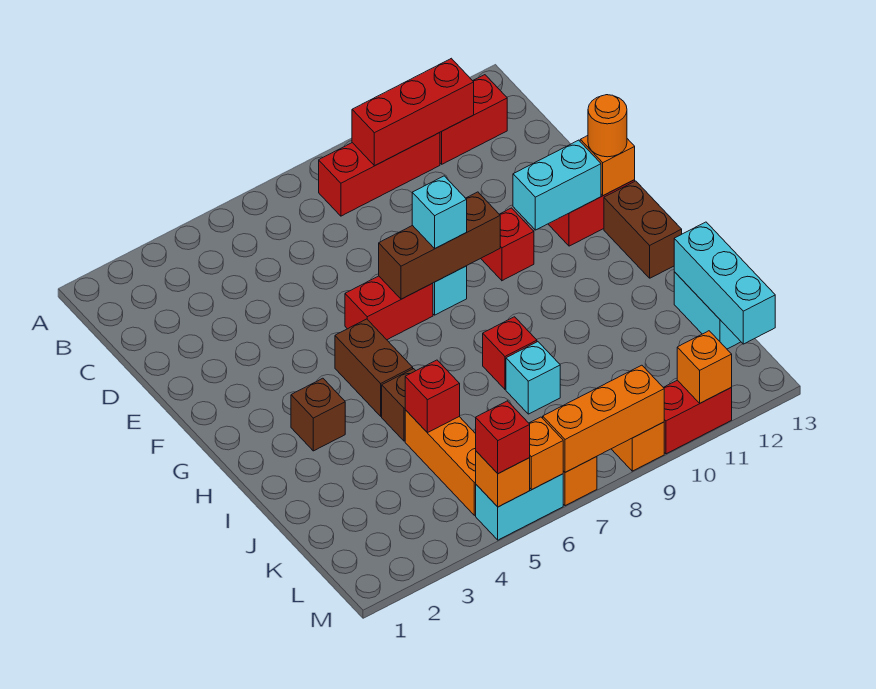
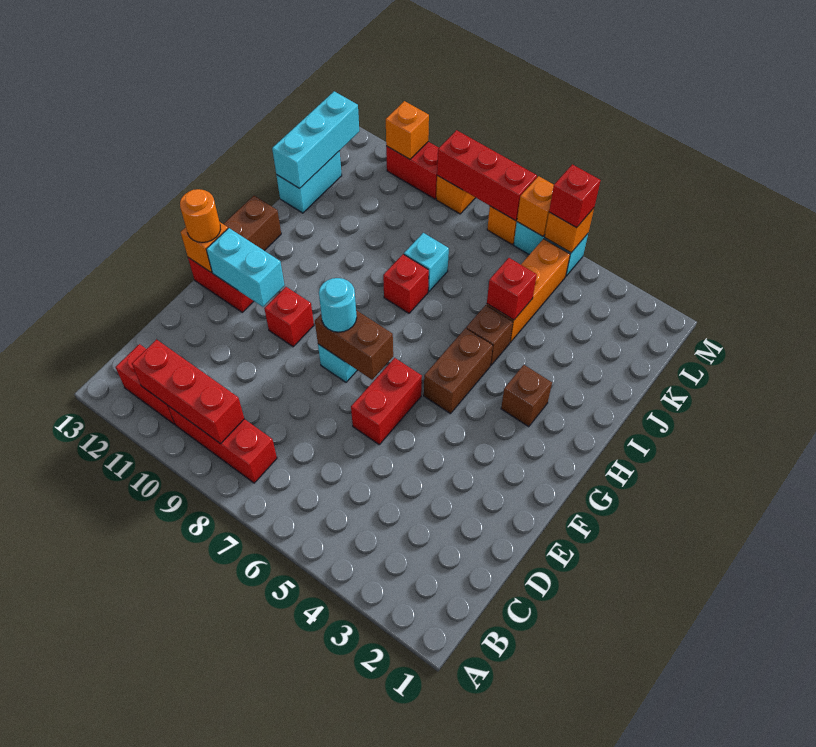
red brick F6:F7 level 1 -> red brick E6:F6 level 1
brown brick F7:F9 level 2 -> brown brick F7:F8 level 2
cyan brick F8 level 3 -> cyan round brick F8 level 3
orange brick M7:M9 level 2 -> red brick M7:M9 level 2

